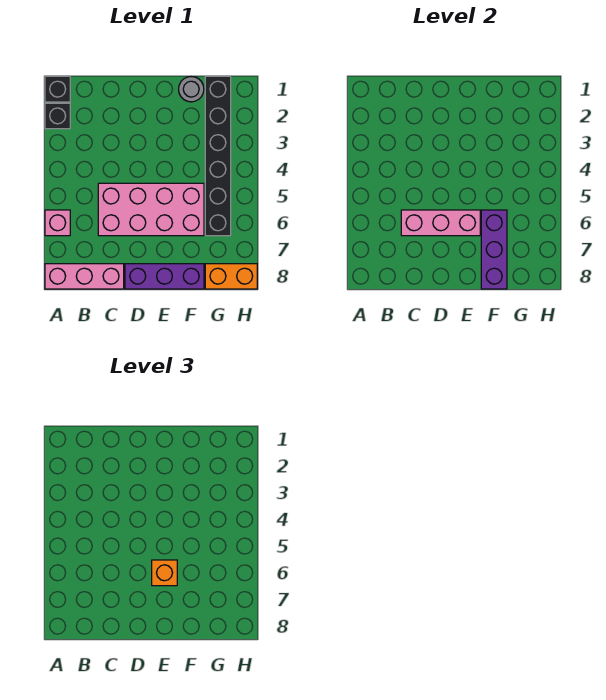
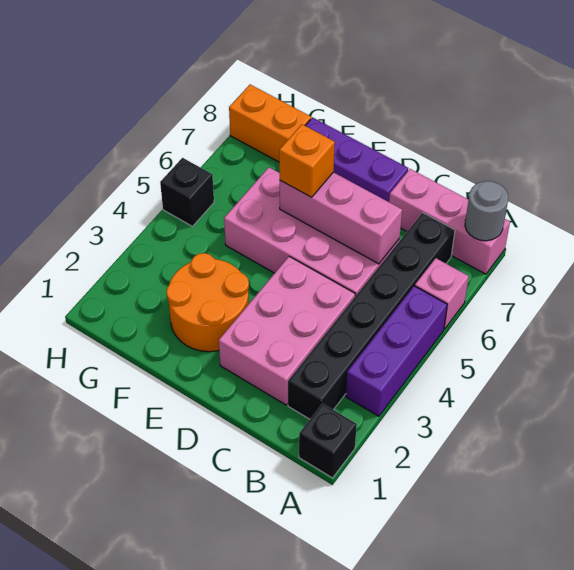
black brick A2 level 1 -> black brick H5 level 1
none -> pink brick C2:D4 level 1
none -> orange round brick E2:F3 level 1
grey round brick F1 level 1 -> grey round brick A8 level 2
purple brick F6:F8 level 2 -> purple brick A3:A5 level 1
black brick G1:G6 level 1 -> black brick B2:B7 level 1

